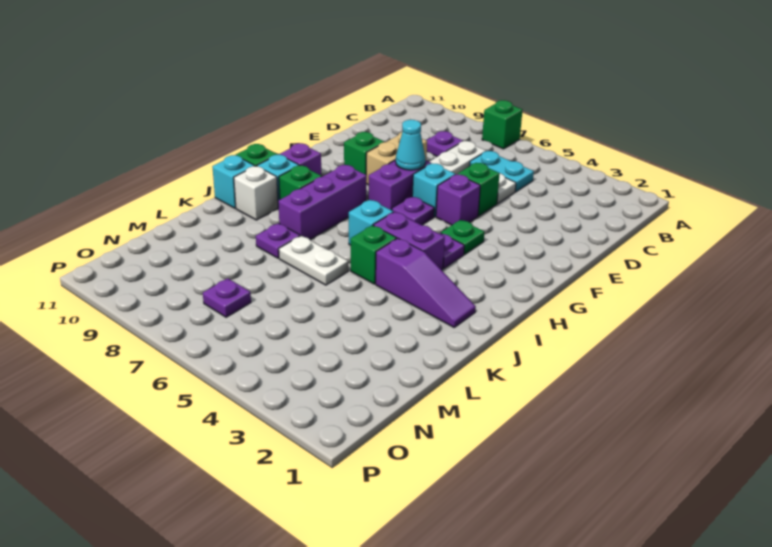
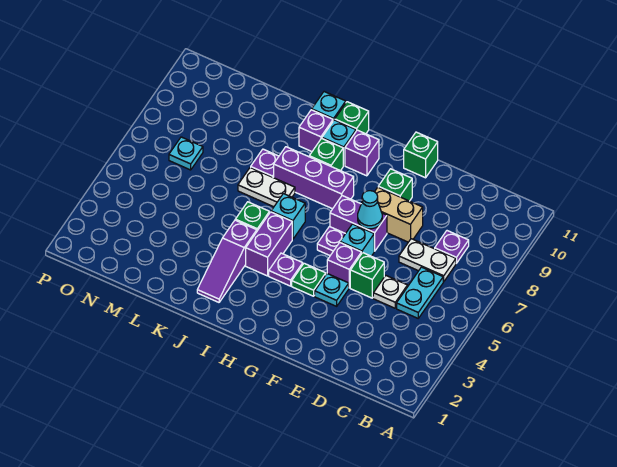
green brick A7 level 1 -> green brick F11 level 1
none -> cyan plate F4 level 1
white brick J10 level 1 -> purple brick J10 level 1
white plate K6:K7 level 1 -> white plate J7:K7 level 1
purple plate N7 level 1 -> cyan plate N7 level 1

